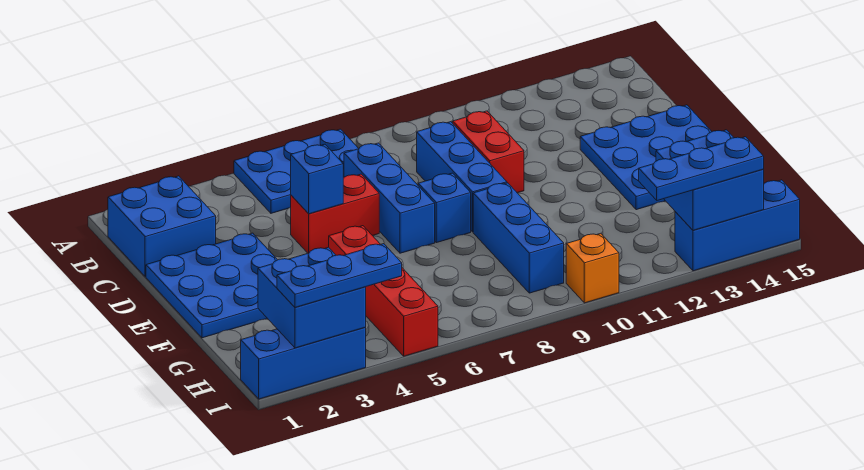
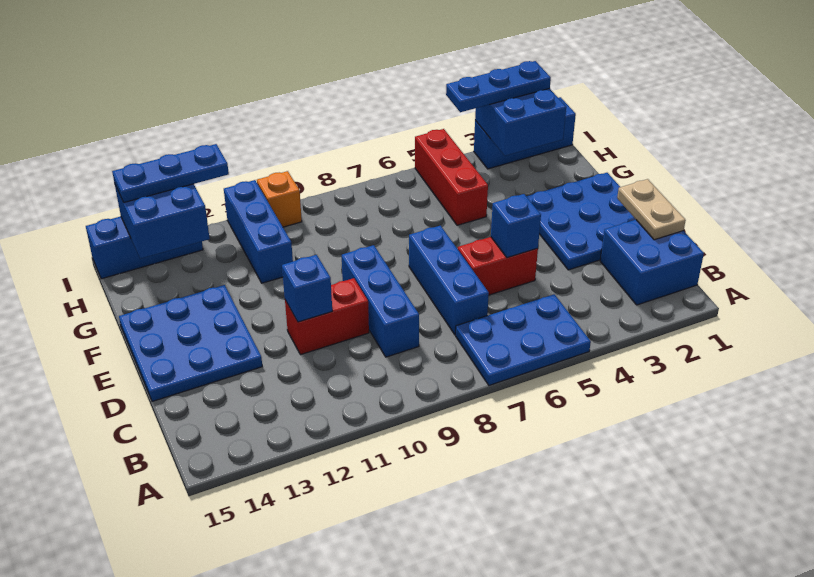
none -> tan plate C1:D1 level 2
red brick C10:D10 level 1 -> red brick D10:D11 level 1
blue brick E8 level 1 -> blue brick D11 level 2
red brick F5:I5 level 1 -> red brick G5:I5 level 1
blue brick F9:H9 level 1 -> blue brick G11:I11 level 1

